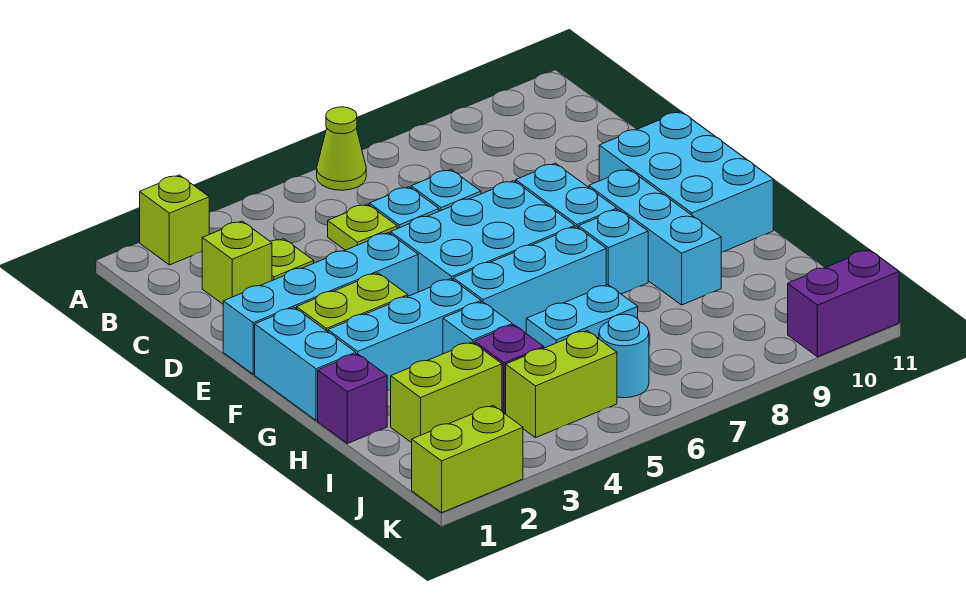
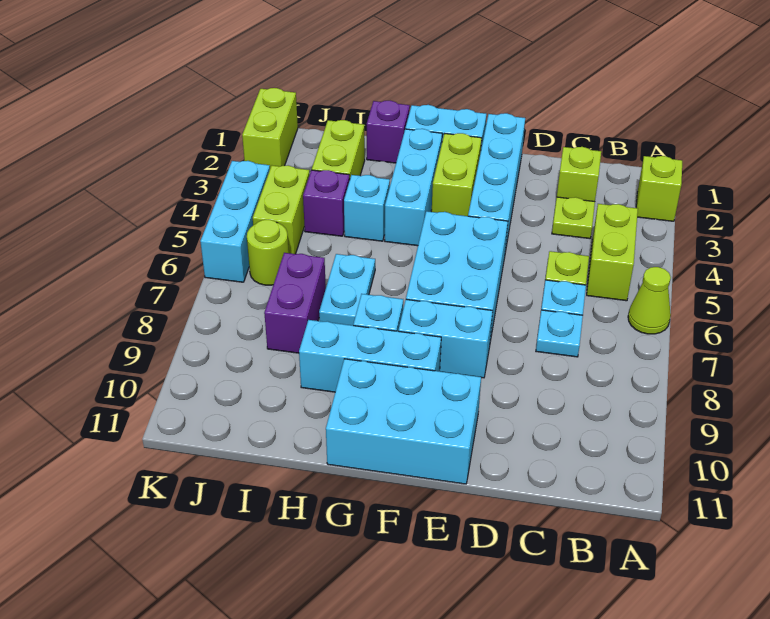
none -> lime brick B4:B5 level 1
cyan brick G5:G7 level 1 -> cyan brick K4:K6 level 1
cyan round brick J6 level 1 -> lime round brick J6 level 1
purple brick K10:K11 level 1 -> purple brick I7:I8 level 1

